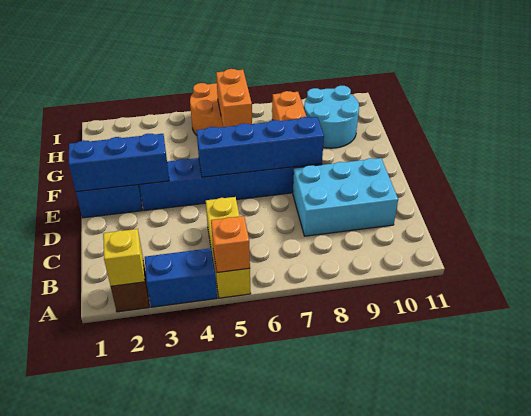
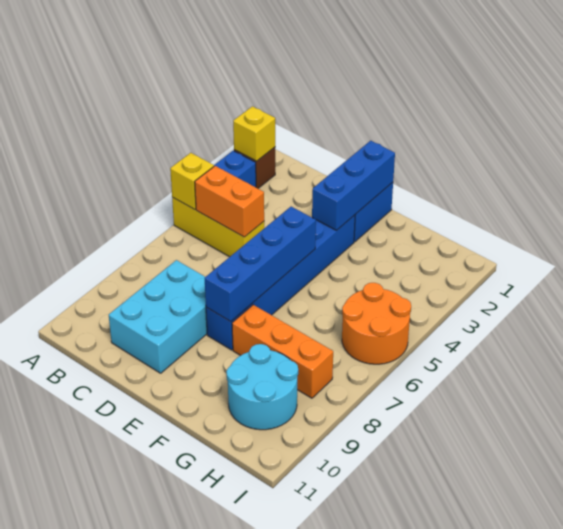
orange brick A5 level 2 -> yellow brick A5 level 2
orange brick G6:H6 level 2 -> orange brick B5:C5 level 2

